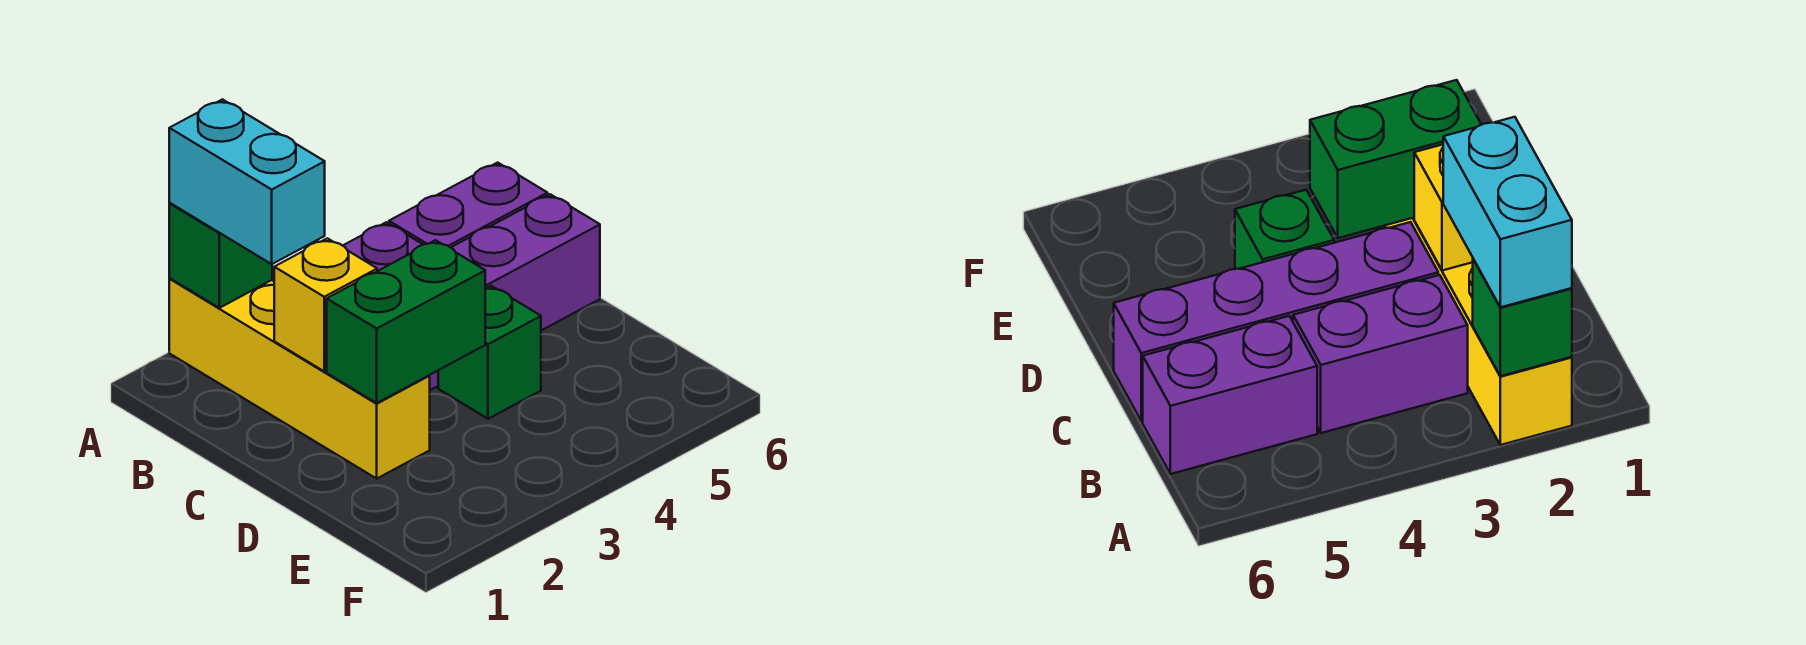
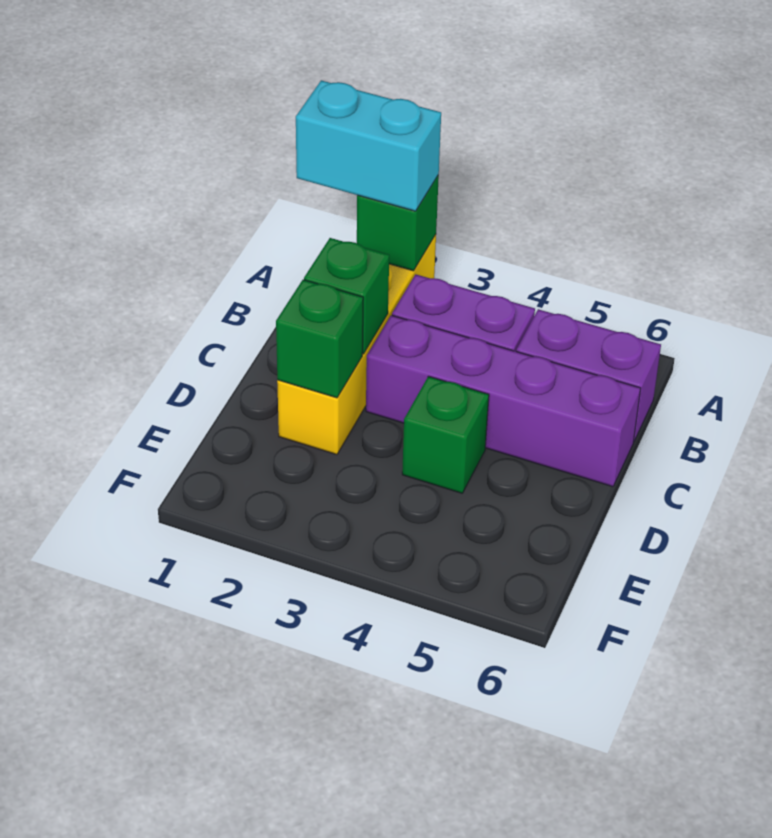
cyan brick A2:B2 level 3 -> cyan brick A1:A2 level 3
yellow brick C2 level 2 -> green brick C2 level 2
green brick D2:D3 level 2 -> green brick D2 level 2

